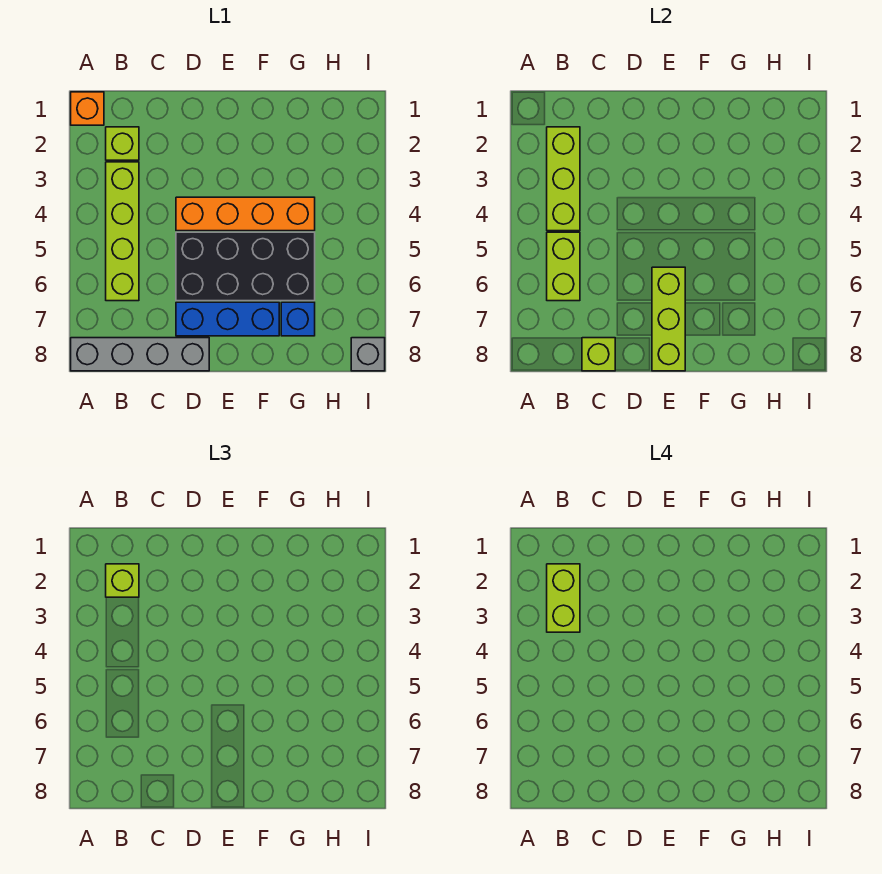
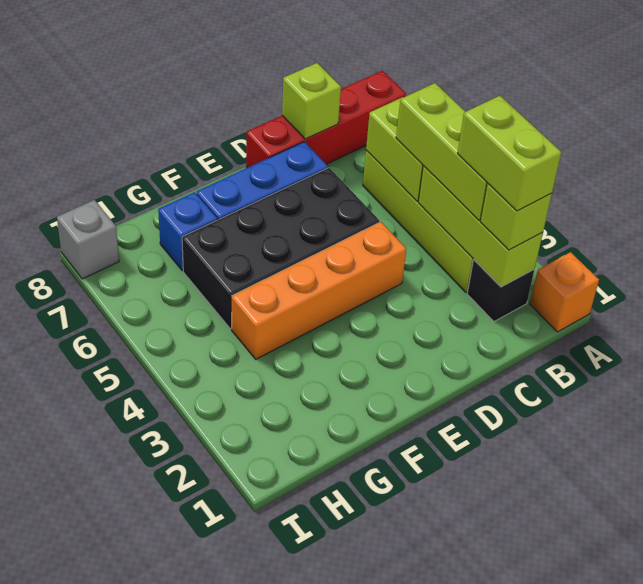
grey brick A8:D8 level 1 -> red brick A8:D8 level 1
lime brick B2 level 1 -> black brick B2 level 1
lime brick E6:E8 level 2 -> lime brick B3:B5 level 3

